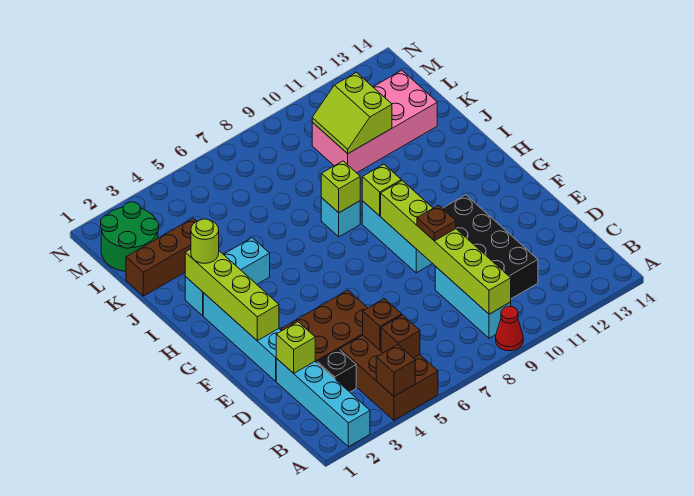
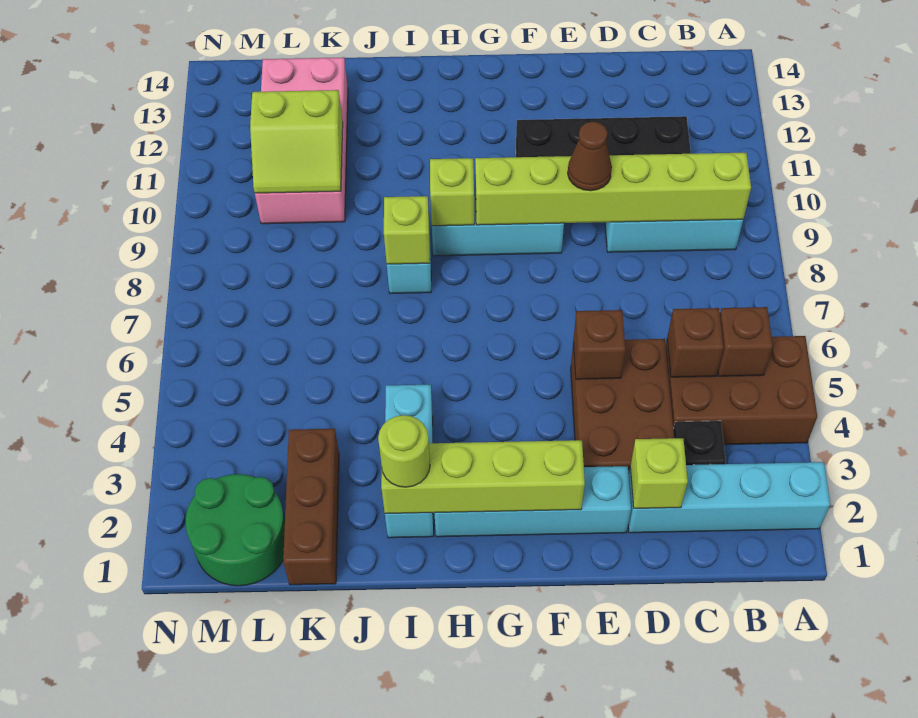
brown brick A4 level 2 -> brown brick E5 level 2
red cone A9 level 1 -> none
brown plate E9 level 3 -> brown cone E9 level 3

